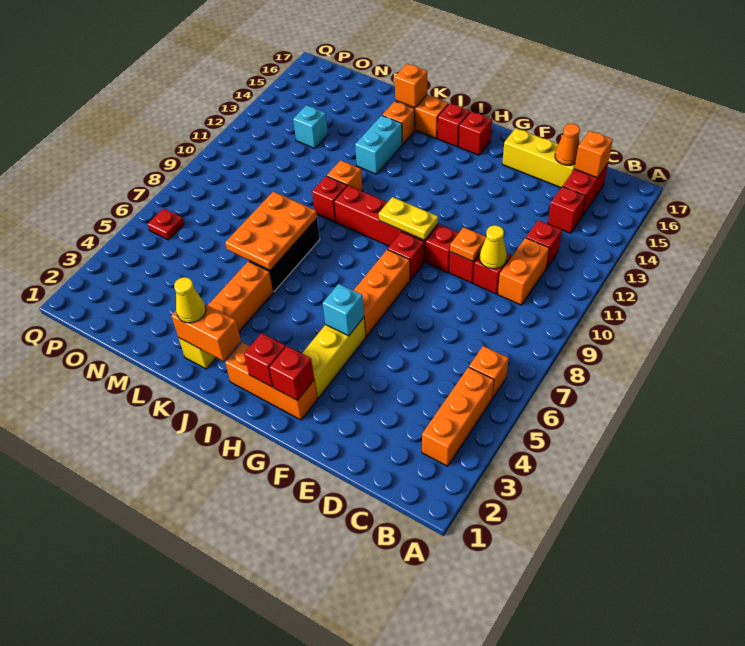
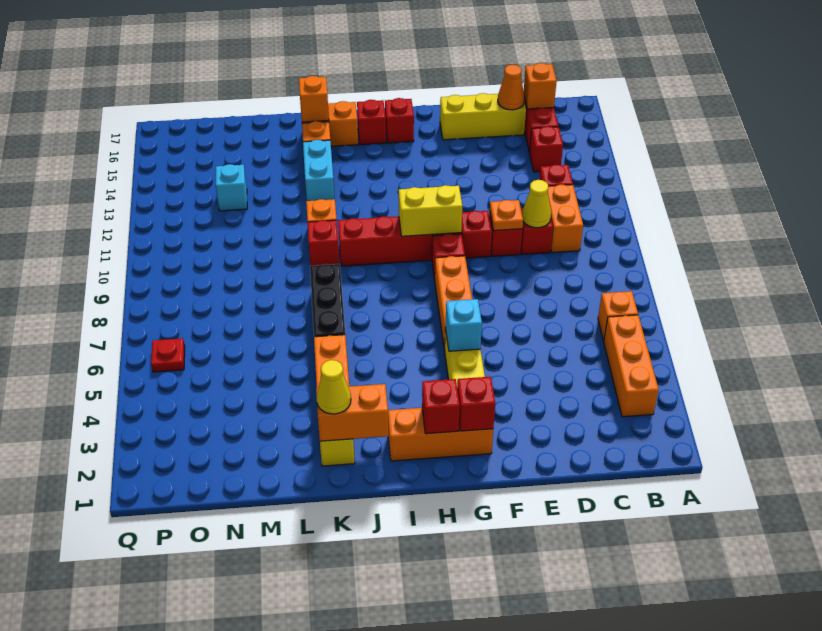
yellow plate G10:H10 level 2 -> yellow brick G10:H10 level 2
orange plate K6:L8 level 2 -> none

